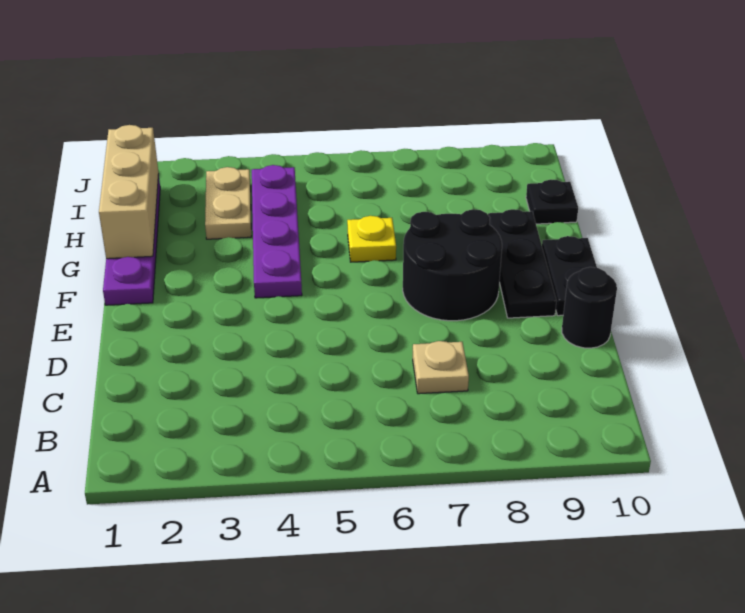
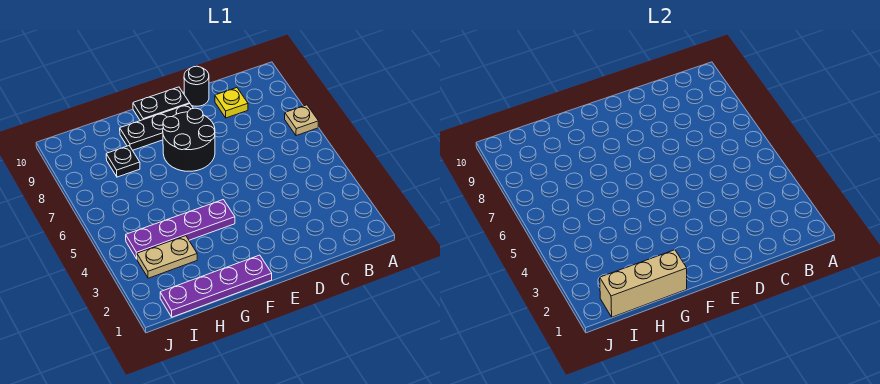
tan plate C7 level 1 -> tan plate A7 level 1
yellow plate G6 level 1 -> yellow plate C9 level 1
black plate H10 level 1 -> black plate H8 level 1

